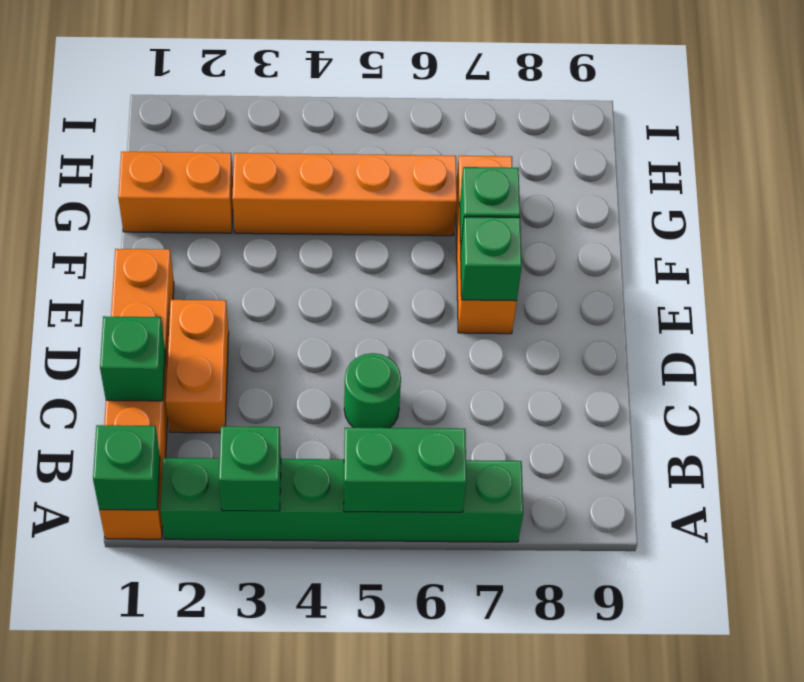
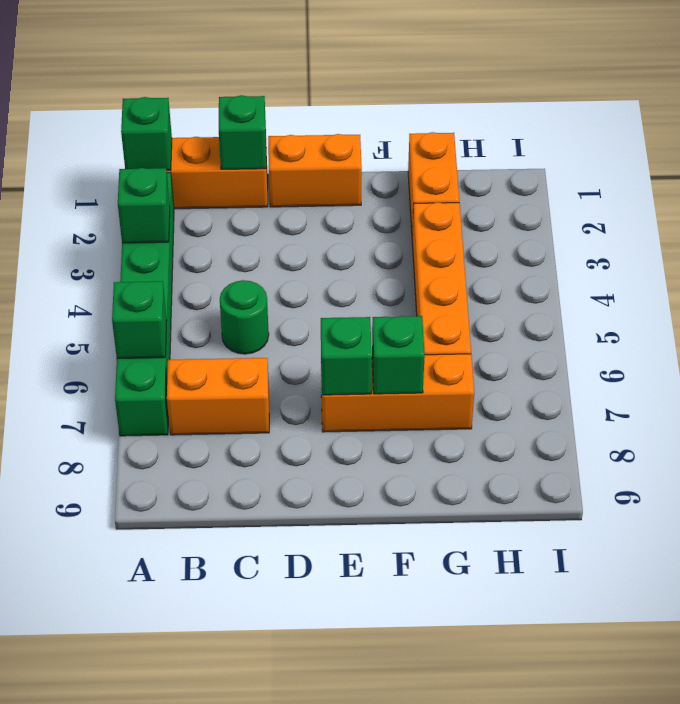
green brick A5:A6 level 2 -> green brick A6 level 2
orange brick C2:D2 level 1 -> orange brick B7:C7 level 1

